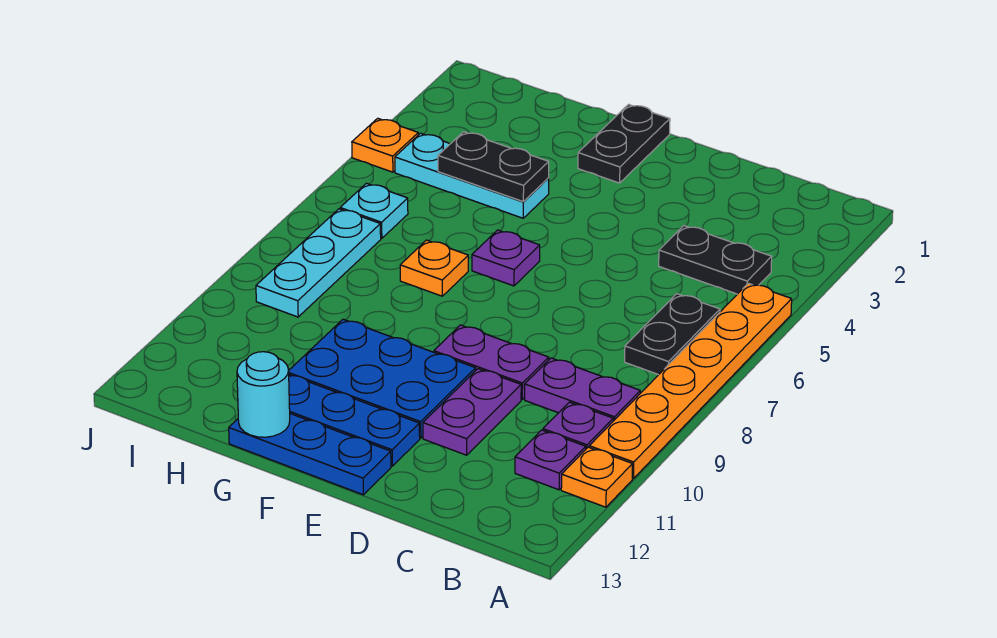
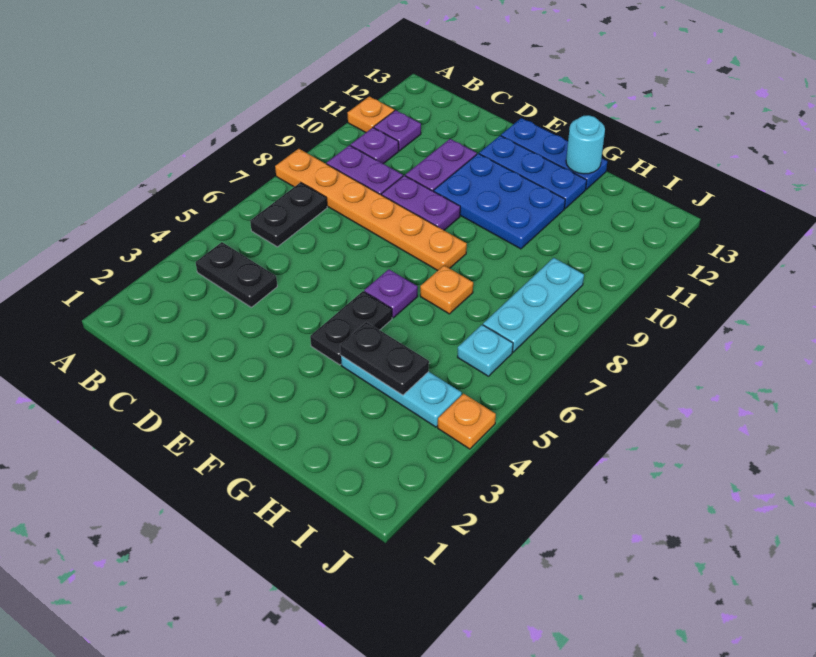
orange plate A5:A10 level 1 -> orange plate A8:F8 level 1
black plate F1:F2 level 1 -> black plate F4:F5 level 1

